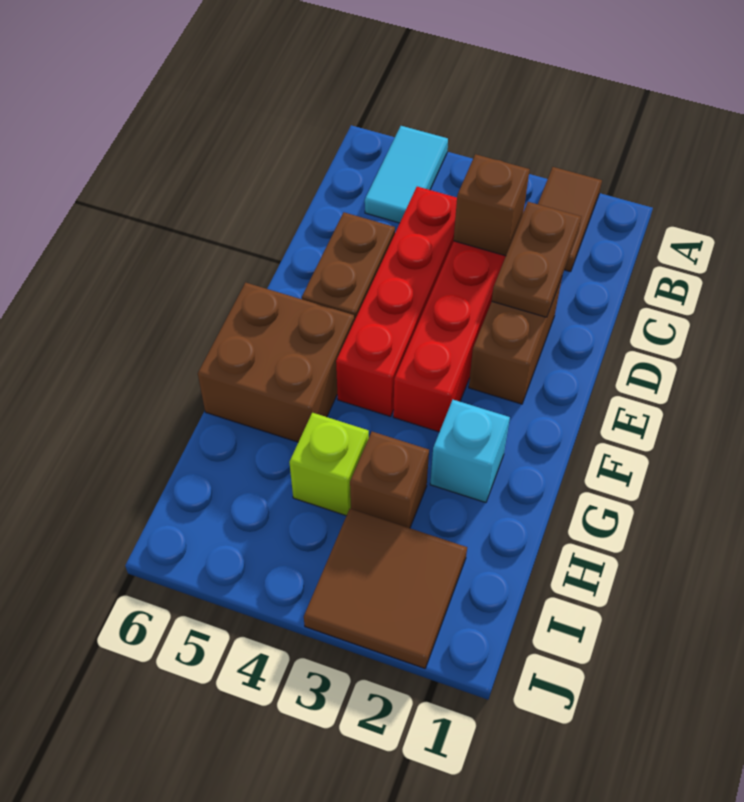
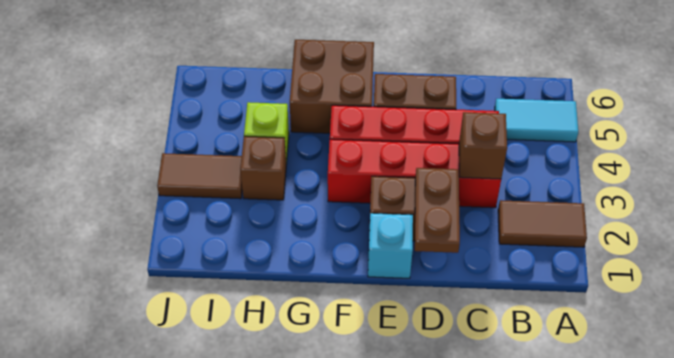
brown plate C2:D2 level 2 -> brown plate D1:D2 level 2
cyan brick G2 level 1 -> cyan brick E1 level 1
brown tile I2:J3 level 1 -> brown tile I3:J3 level 1

